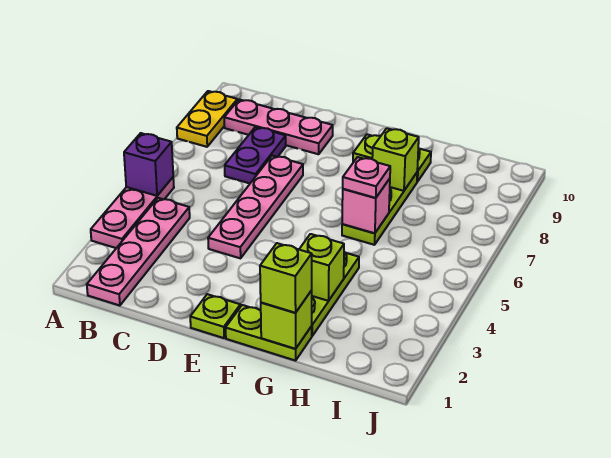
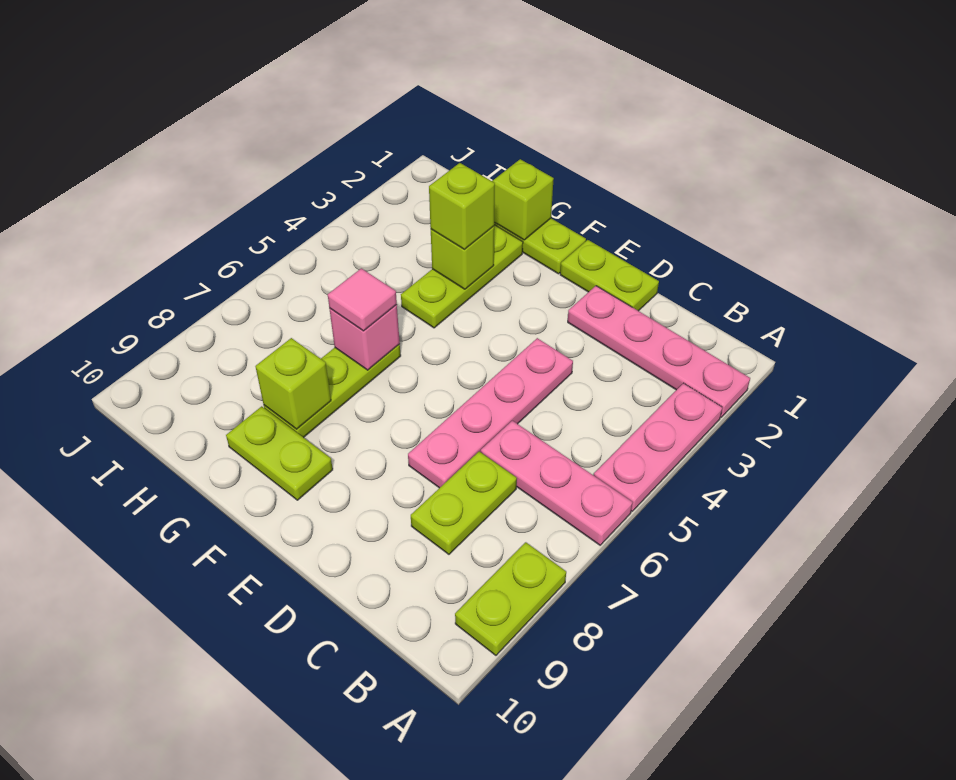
purple brick A5 level 2 -> none
yellow plate A8:A9 level 1 -> lime plate A8:A9 level 1
pink plate B1:B4 level 1 -> pink plate A2:D2 level 1
pink plate B9:D9 level 1 -> pink plate A6:C6 level 1
purple plate C7:C8 level 1 -> lime plate C7:C8 level 1
lime plate E1 level 1 -> lime plate D1:E1 level 1
lime brick G1 level 3 -> lime brick G3 level 3
pink plate G6 level 3 -> pink tile G6 level 3

